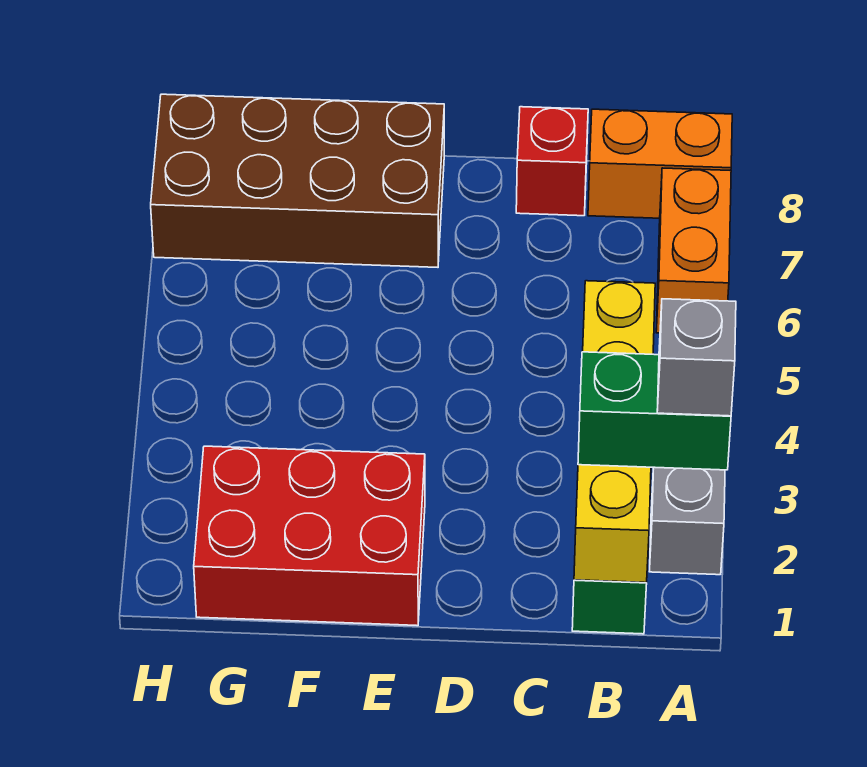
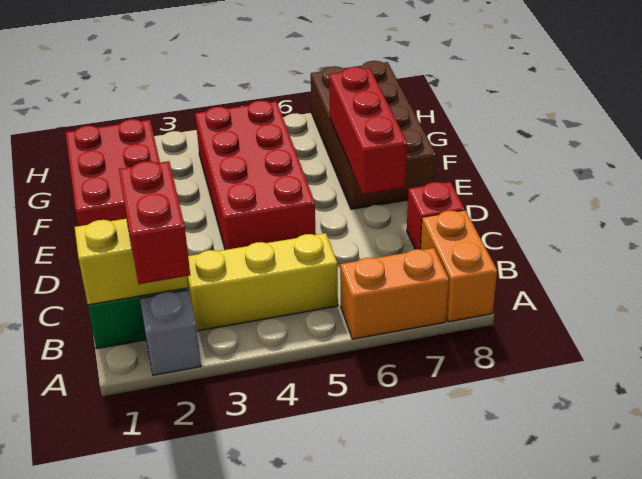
green brick A2:B2 level 3 -> red brick A2:B2 level 3
grey brick A2 level 4 -> none
none -> red brick D4:G5 level 1
none -> red brick D7:F7 level 2

